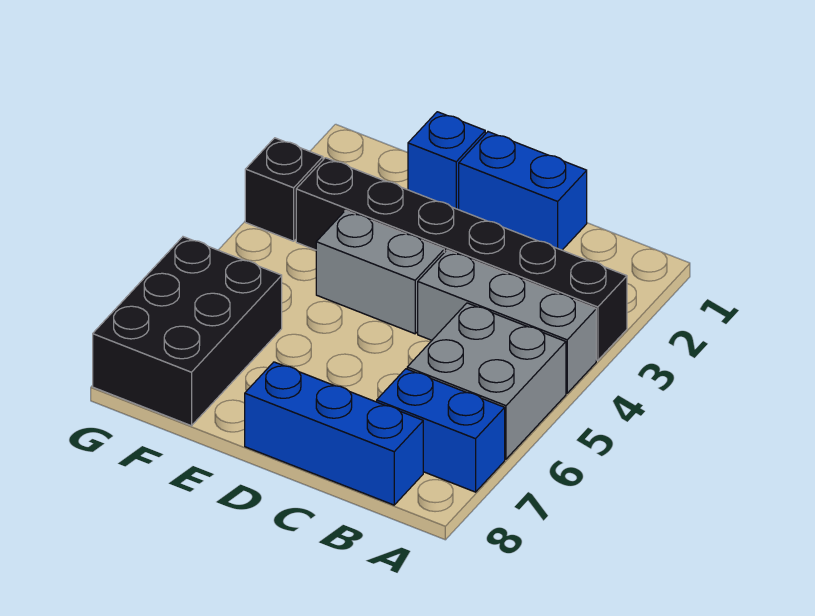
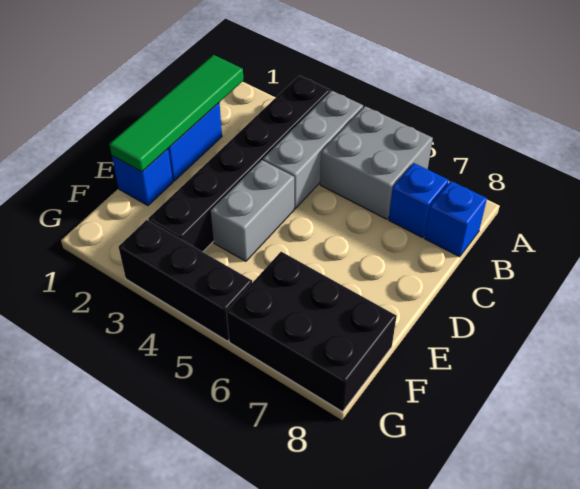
blue brick A7:B7 level 1 -> blue brick B7 level 1
none -> green tile B1:E1 level 2
blue brick B8:D8 level 1 -> blue brick B8 level 1
black brick G3 level 1 -> black brick G3:G5 level 1

